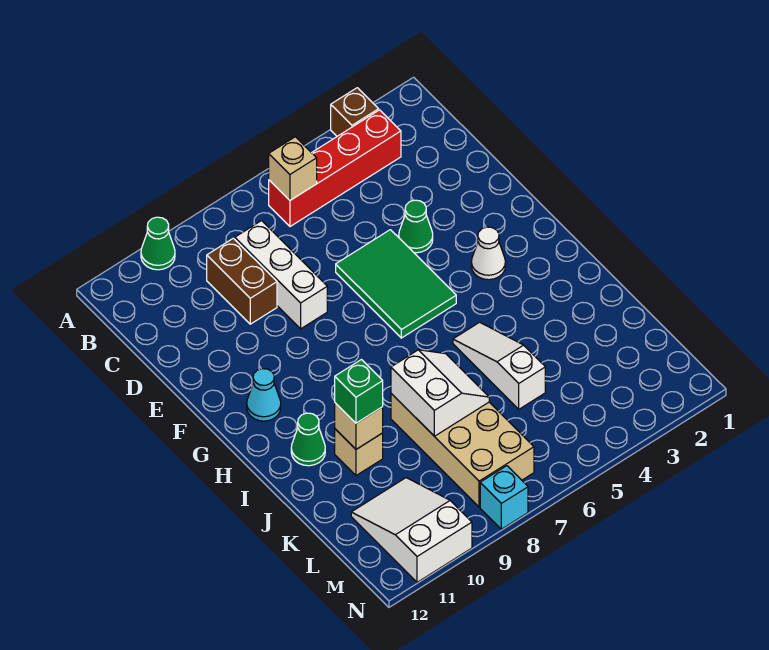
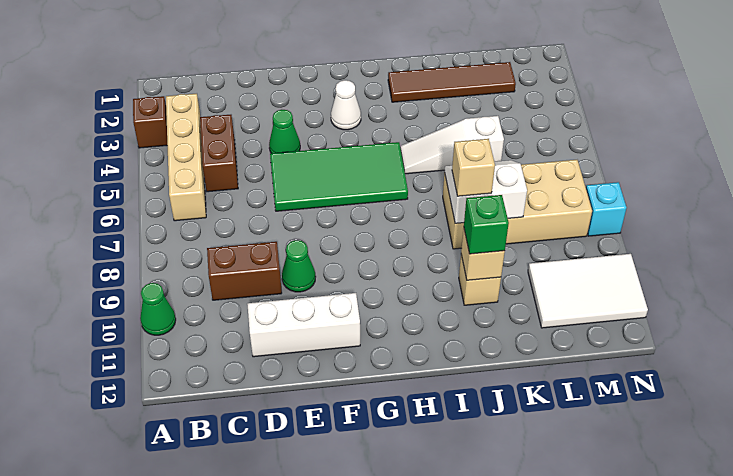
red brick B3:B6 level 1 -> tan brick B3:B6 level 1
tan brick B6 level 2 -> tan brick J8 level 3
none -> brown brick C4:C5 level 1
white brick C8:E8 level 1 -> white brick D11:F11 level 1
green tile E5:G6 level 1 -> green tile E5:H6 level 1
cyan cone G11 level 1 -> none
none -> brown tile I2:L2 level 1
green cone I11 level 1 -> green cone E9 level 1
white slope L10:N11 level 1 top N -> white tile L10:N11 level 1

